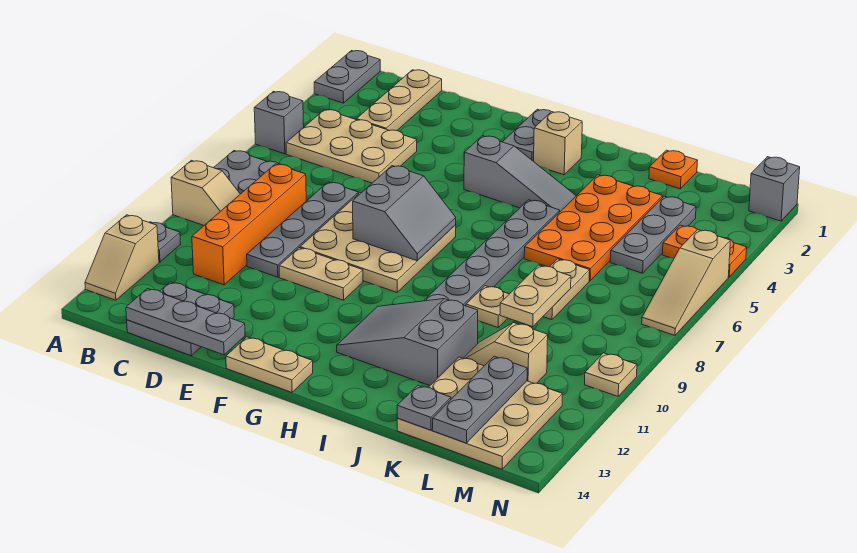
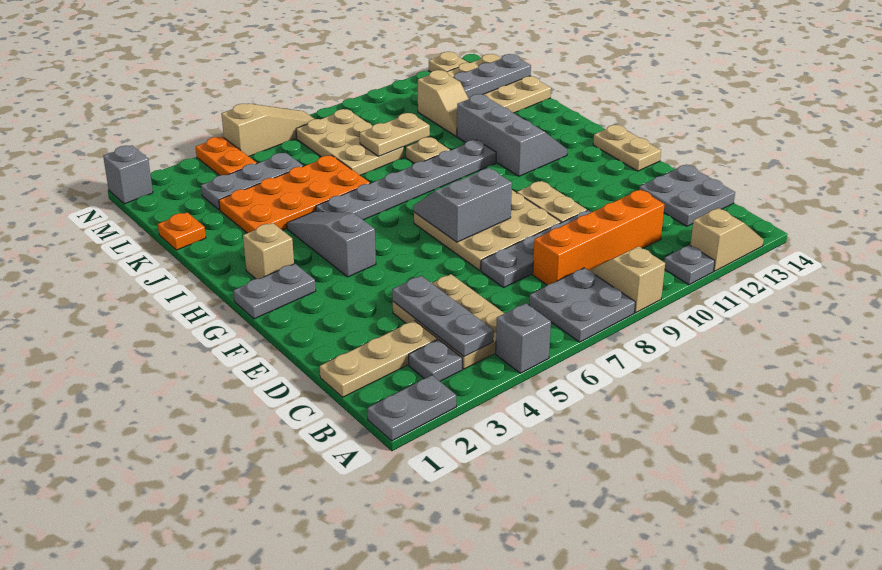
grey plate C14:E14 level 2 -> grey plate B4:D4 level 2
grey slope H11:J12 level 1 top J -> grey slope H11:J12 level 1 top 11
tan plate K7:K8 level 1 -> tan plate K7:M8 level 1
grey plate K14 level 2 -> grey plate B3 level 1
tan plate N10 level 1 -> tan plate N13 level 1

